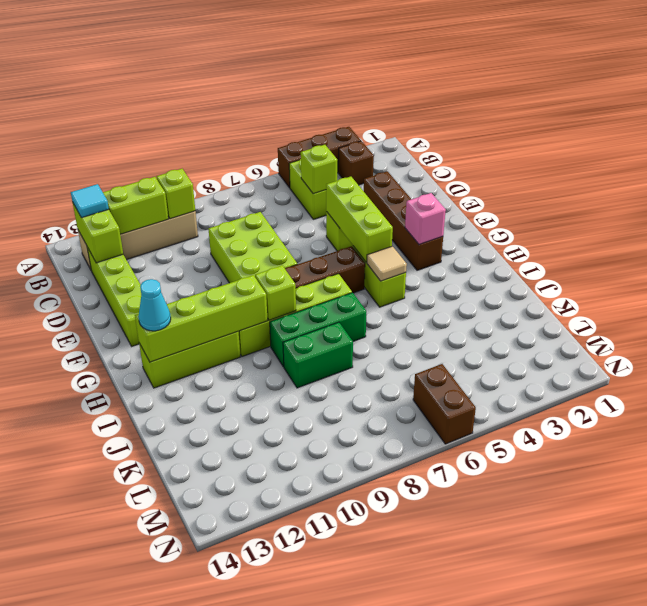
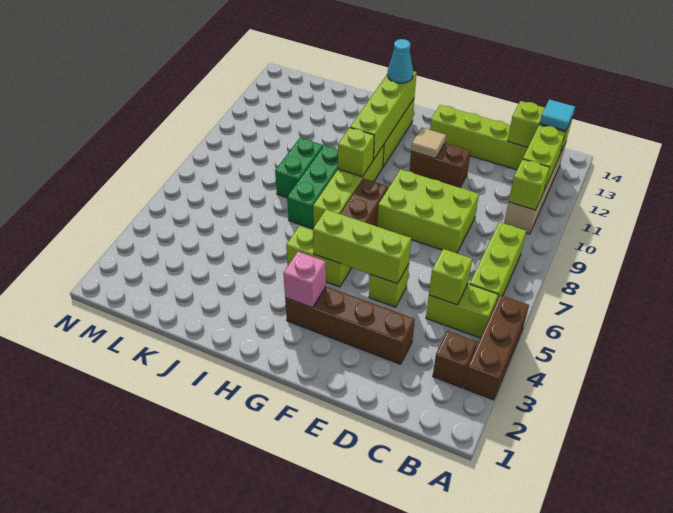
none -> lime brick B6:B8 level 1
tan tile H5 level 2 -> tan tile F11 level 2
brown brick M6:N6 level 1 -> brown brick E11:F11 level 1

